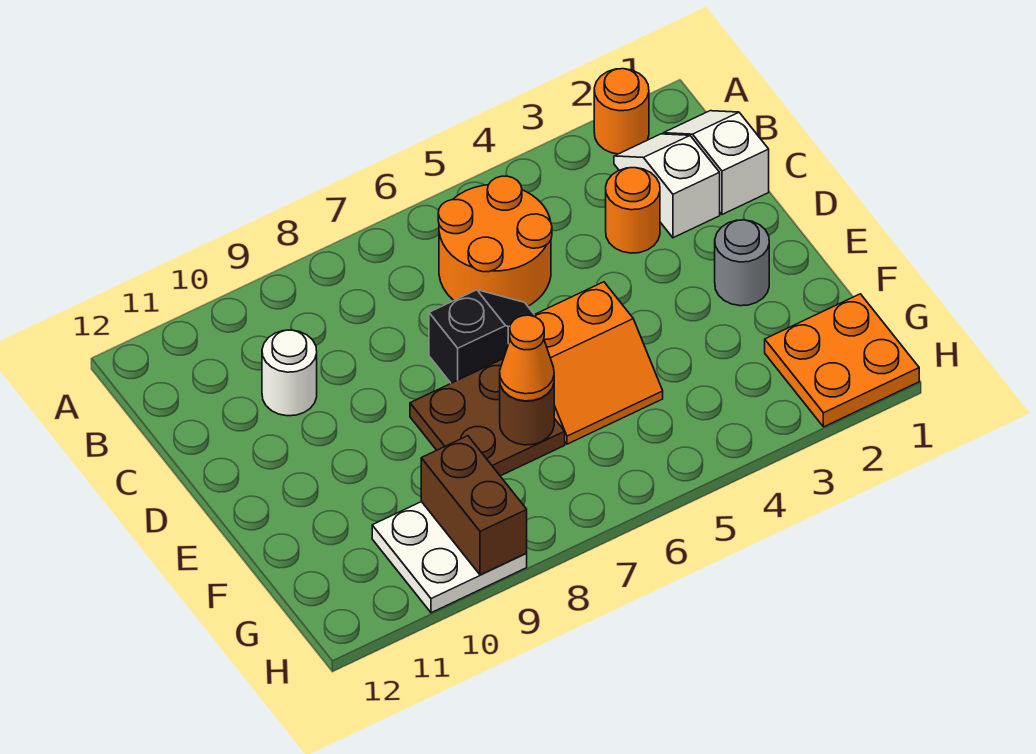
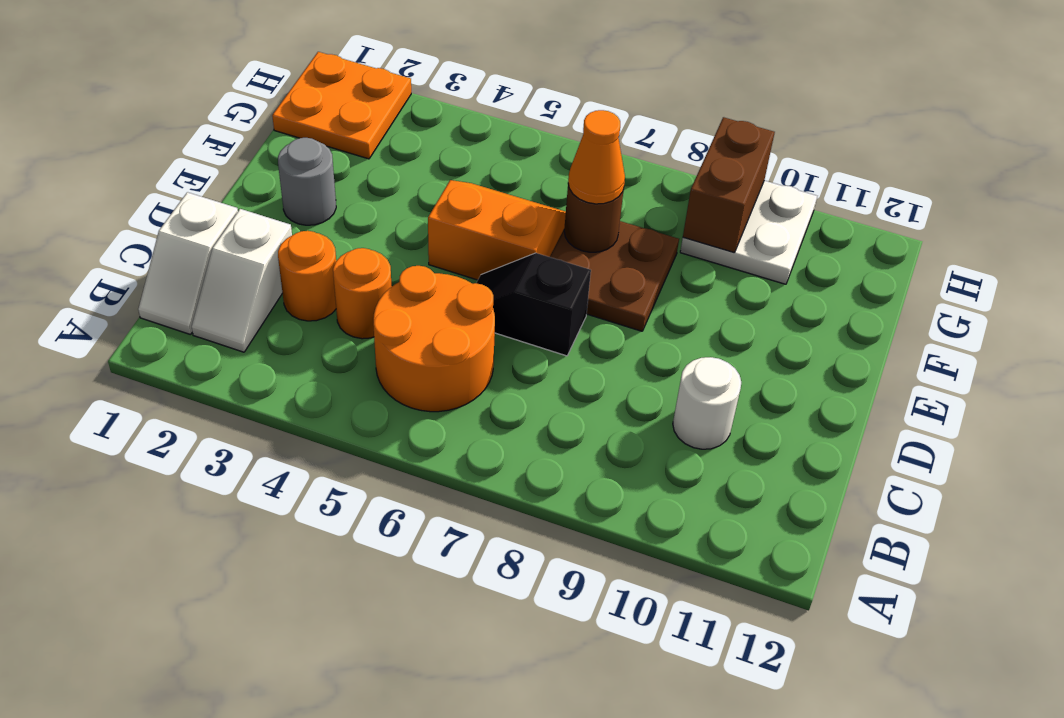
orange round brick A2 level 1 -> orange round brick C4 level 1

